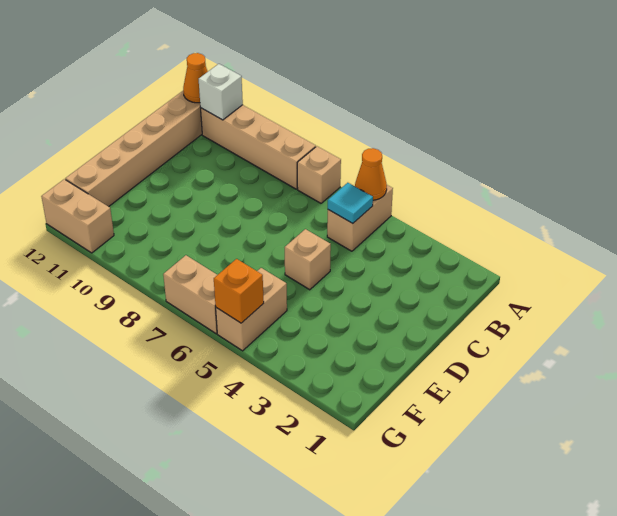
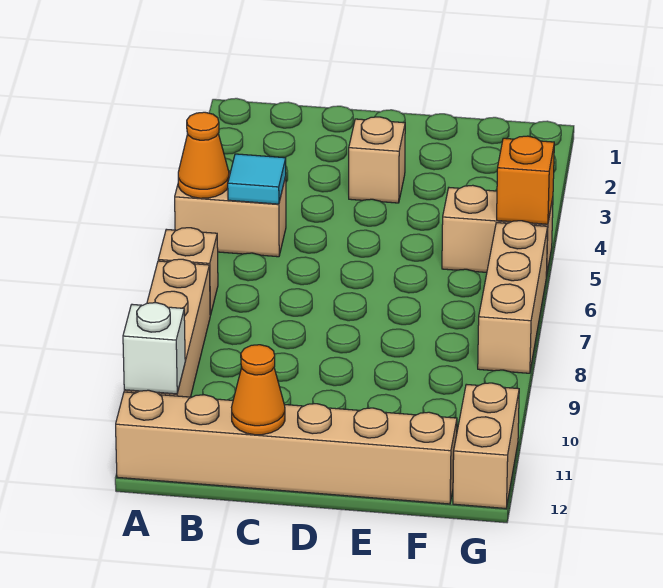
orange cone A12 level 2 -> orange cone C12 level 2
tan brick D5 level 1 -> tan brick D3 level 1
tan brick G6:G7 level 1 -> tan brick G6:G8 level 1

